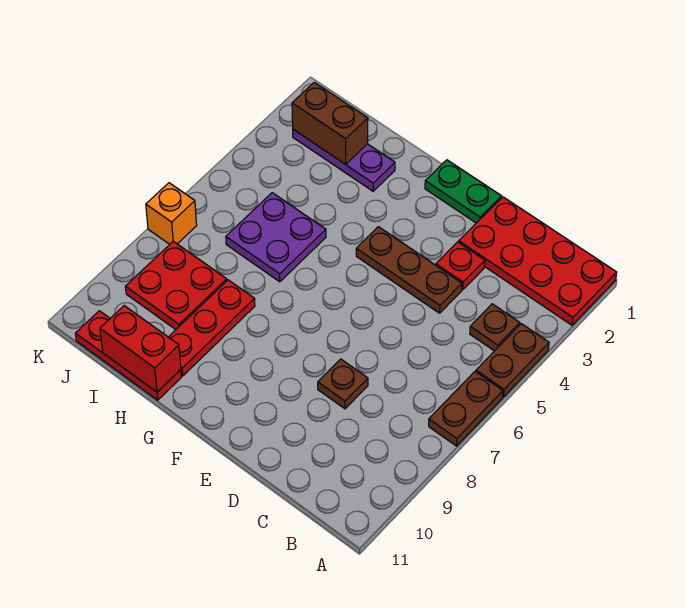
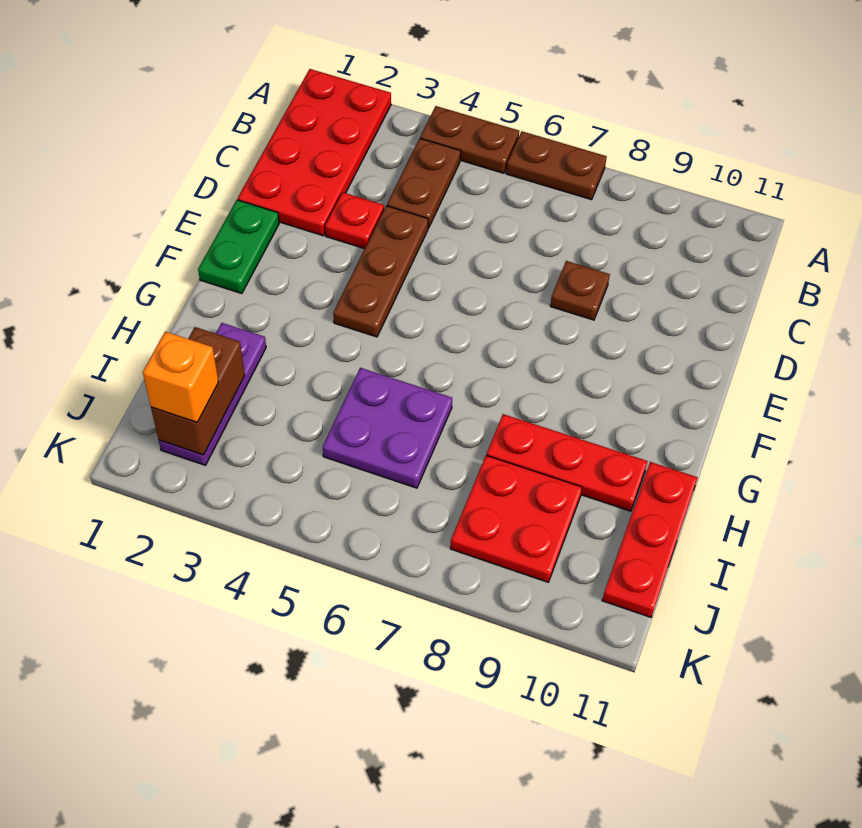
brown plate B4 level 1 -> brown plate B4:C4 level 1
red brick H11:I11 level 2 -> none
orange brick K7 level 1 -> orange brick J2 level 3

